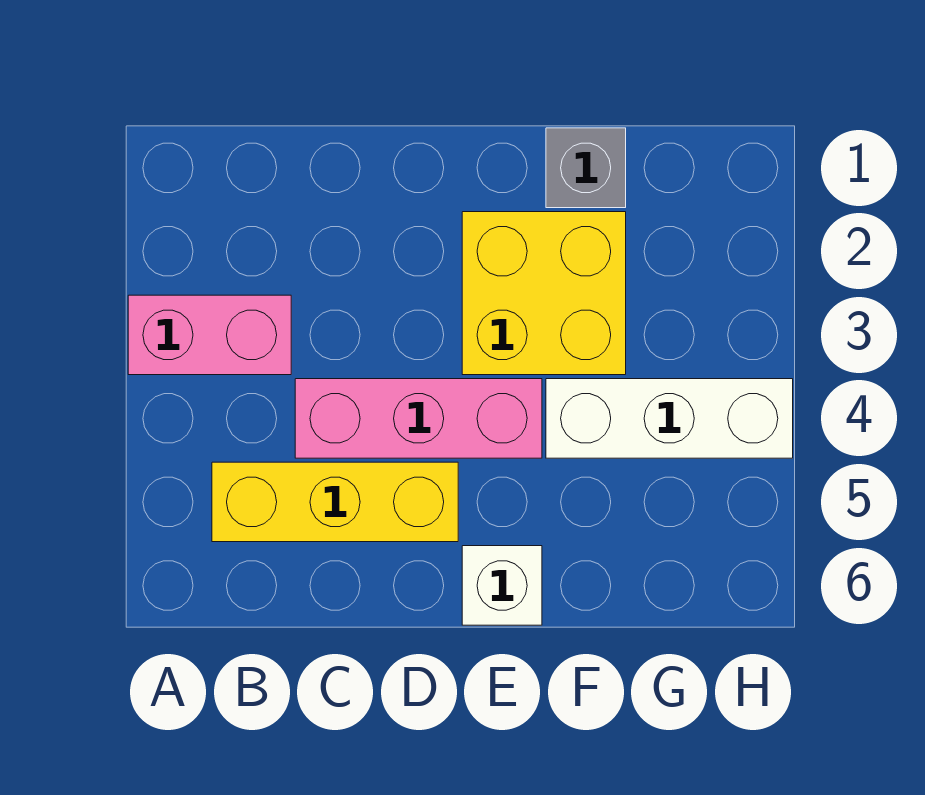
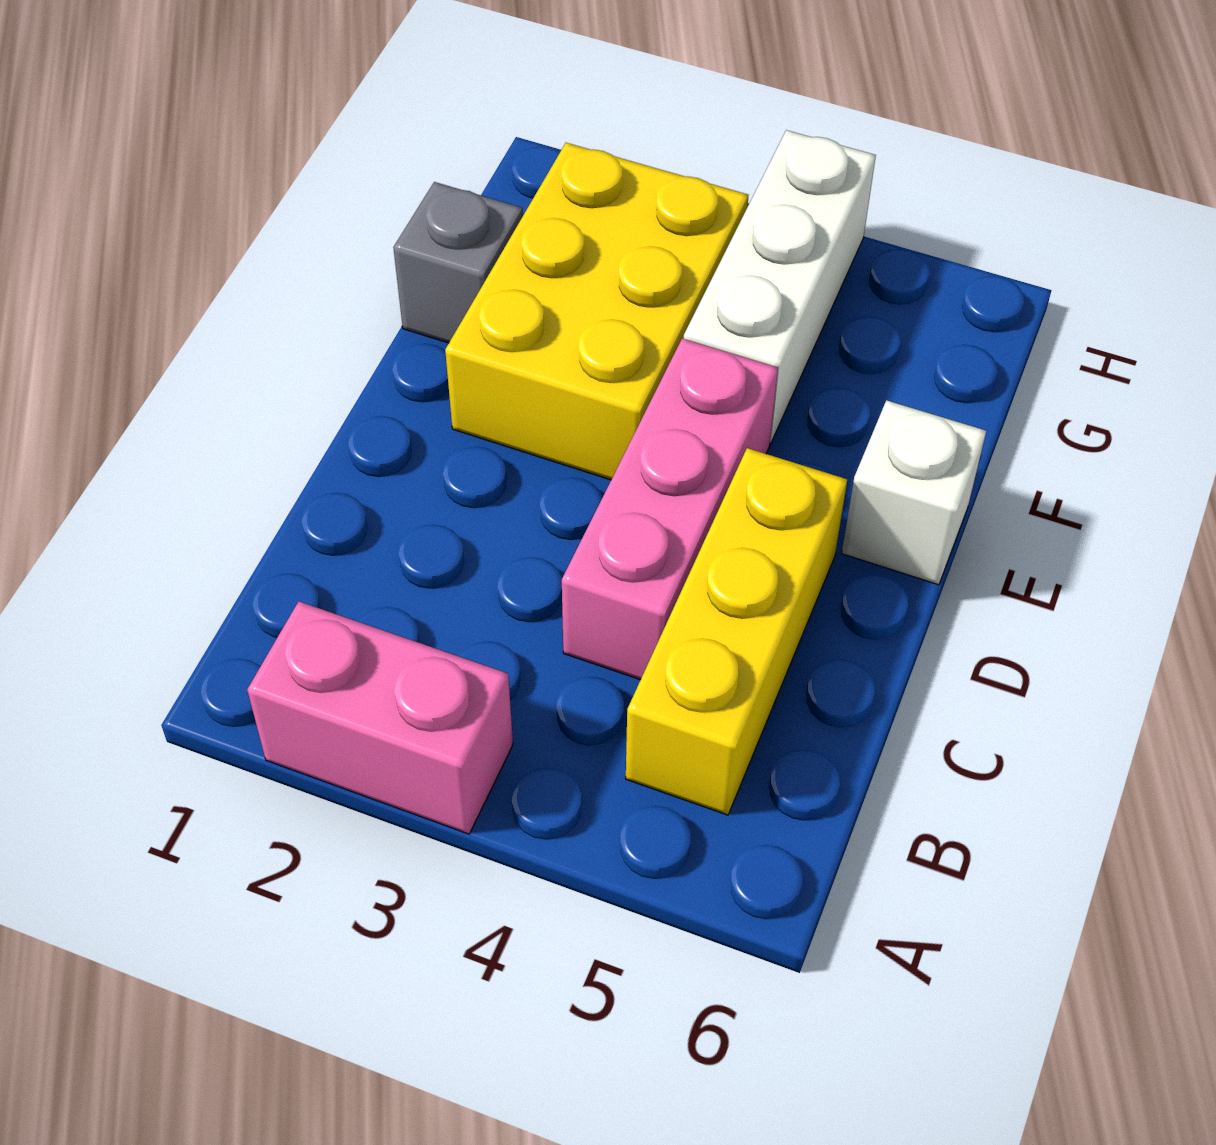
pink brick A3:B3 level 1 -> pink brick A2:A3 level 1
yellow brick E2:F3 level 1 -> yellow brick E2:G3 level 1

